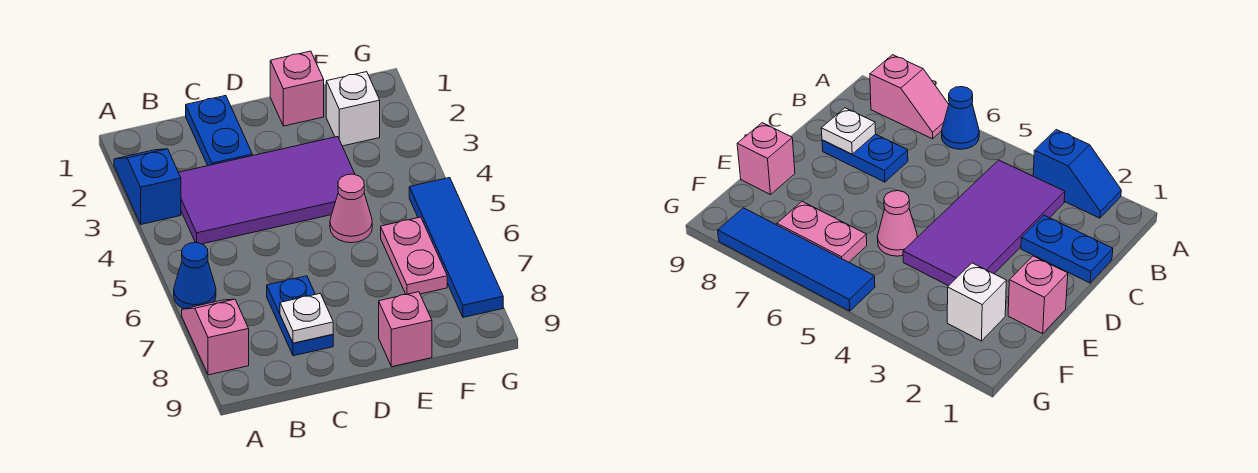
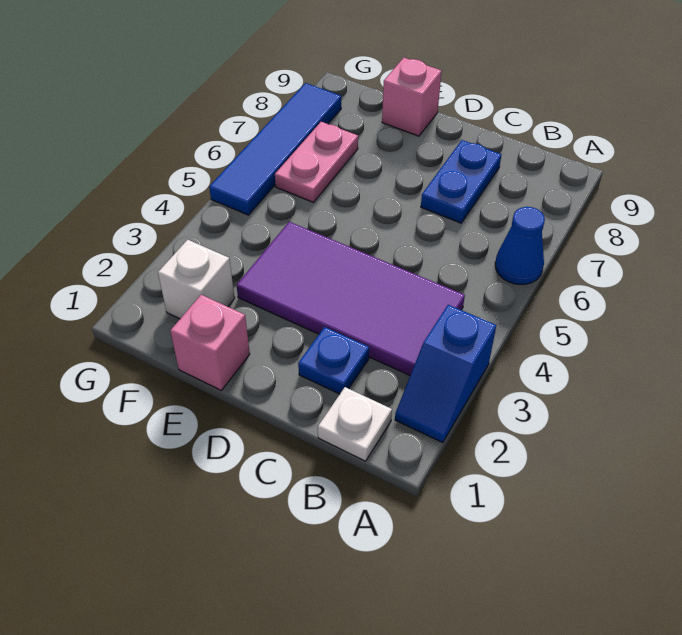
pink slope A7:A8 level 1 top 8 -> none
blue plate C1:C2 level 1 -> blue plate C2 level 1
white plate C8 level 2 -> white plate B1 level 1
pink cone E5 level 1 -> none

